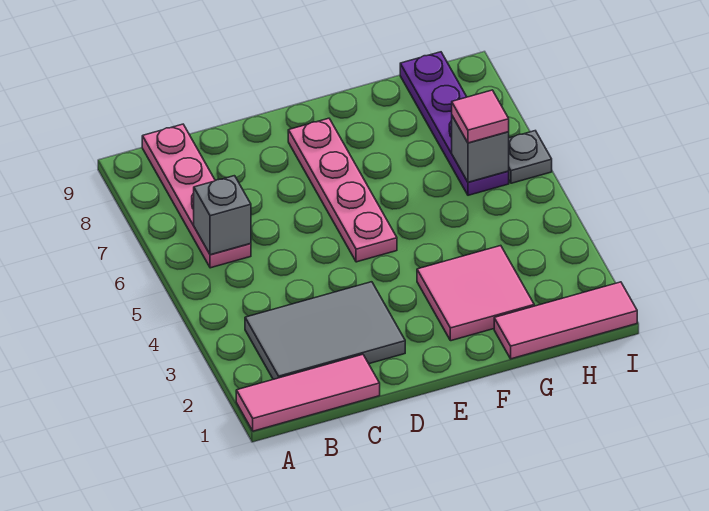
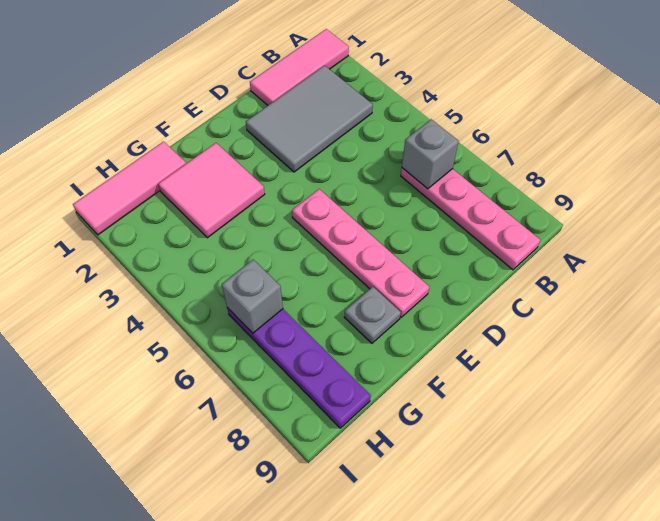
pink tile H6 level 3 -> none
grey plate I6 level 1 -> grey plate F8 level 1

